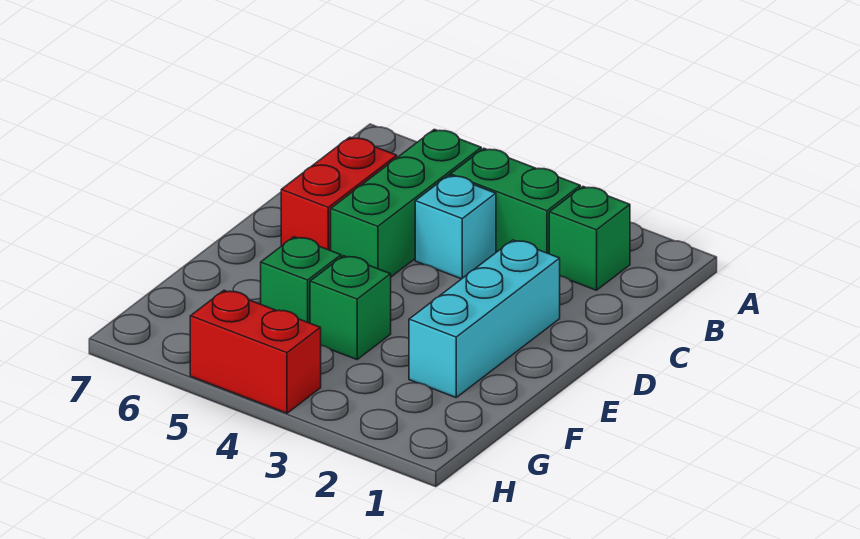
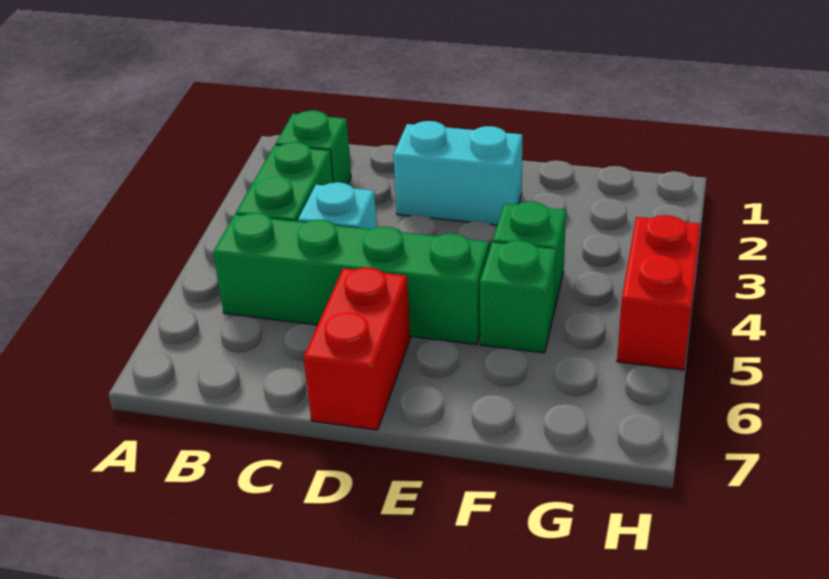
green brick B5:D5 level 1 -> green brick B5:E5 level 1
red brick C6:D6 level 1 -> red brick D6:D7 level 1
cyan brick D2:F2 level 1 -> cyan brick D2:E2 level 1

